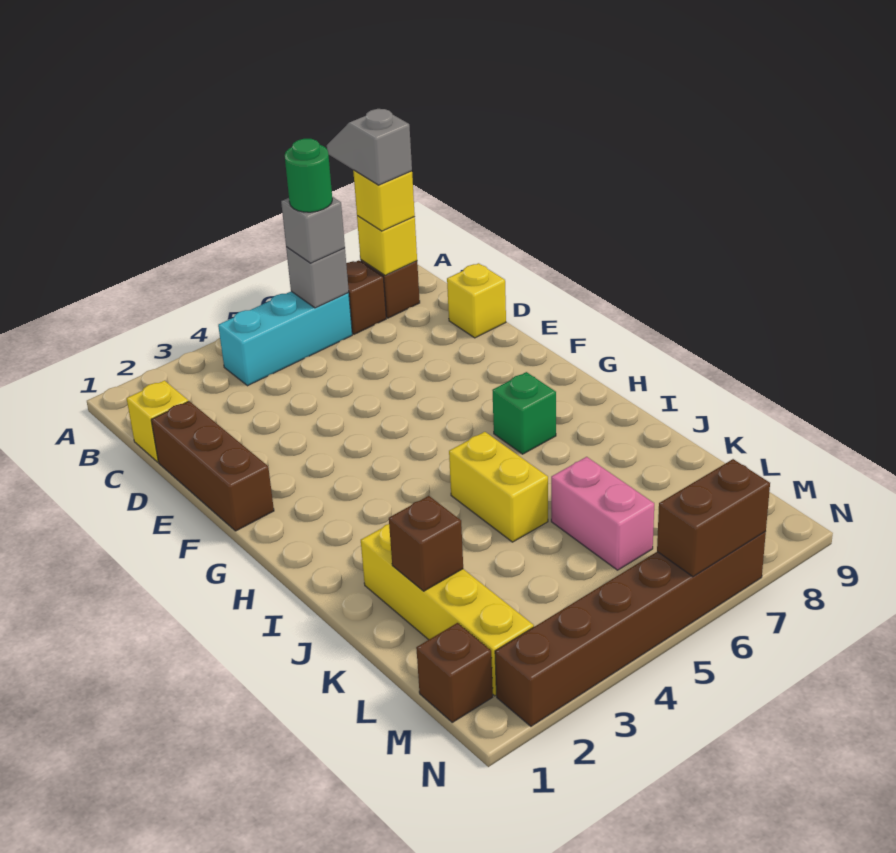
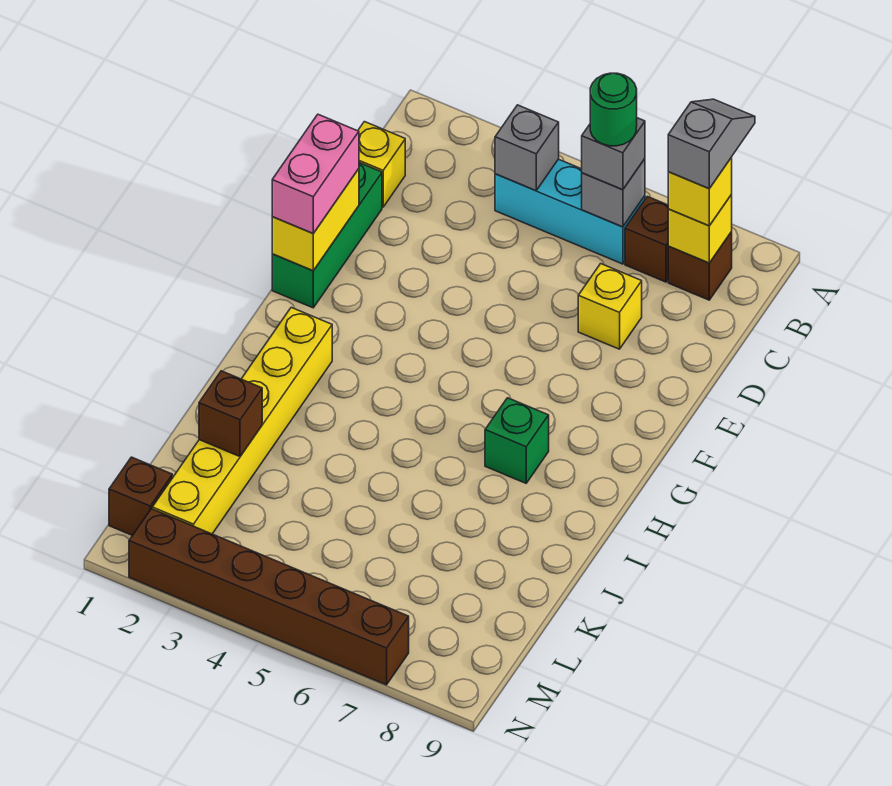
none -> grey brick B4 level 2
brown brick D1:F1 level 1 -> green brick D1:F1 level 1
yellow brick D9 level 1 -> yellow brick D7 level 1
yellow brick I5:J5 level 1 -> yellow brick E1:F1 level 2
yellow brick J2:M2 level 1 -> yellow brick H2:M2 level 1
pink brick K6:L6 level 1 -> pink brick E1:F1 level 3
brown brick N6:N7 level 2 -> none

